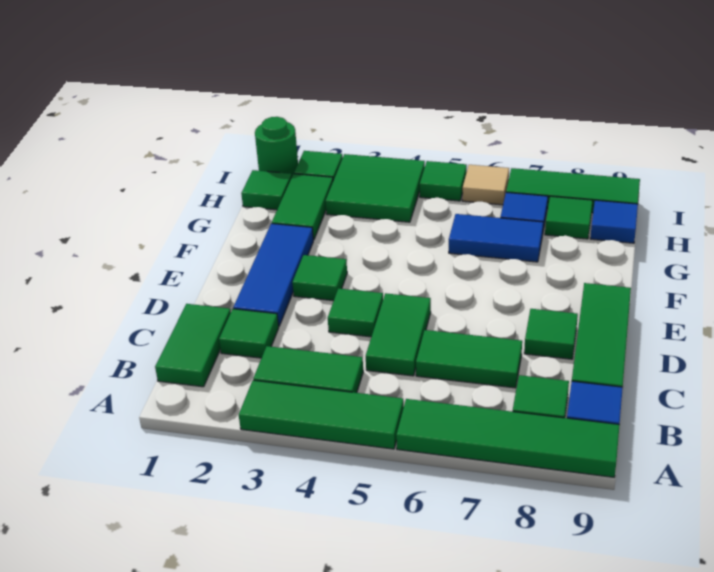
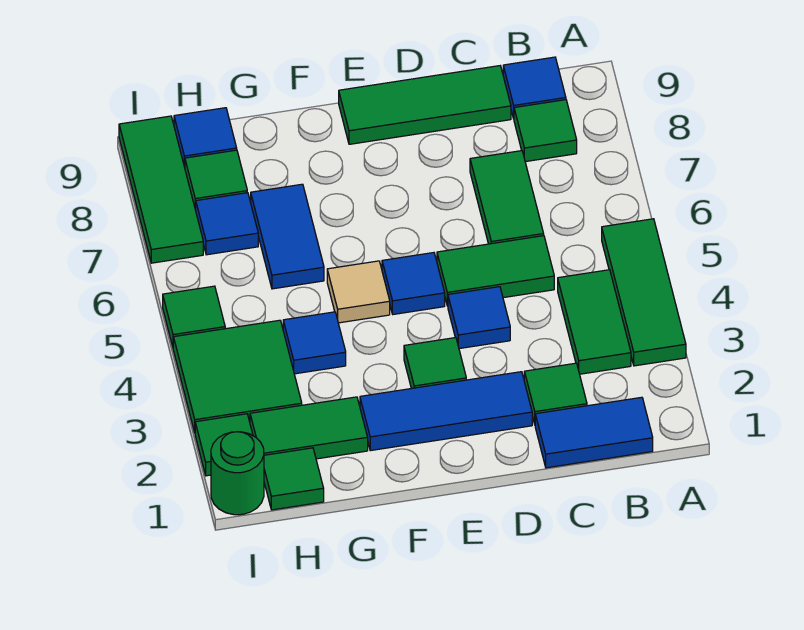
green tile A6:A9 level 1 -> none
green tile B1:C1 level 1 -> blue tile B1:C1 level 1
green tile D4 level 1 -> blue tile D4 level 1
green tile D8 level 1 -> none
none -> blue tile E5 level 1
none -> blue tile G4 level 1
tan tile I6 level 1 -> tan tile F5 level 1

